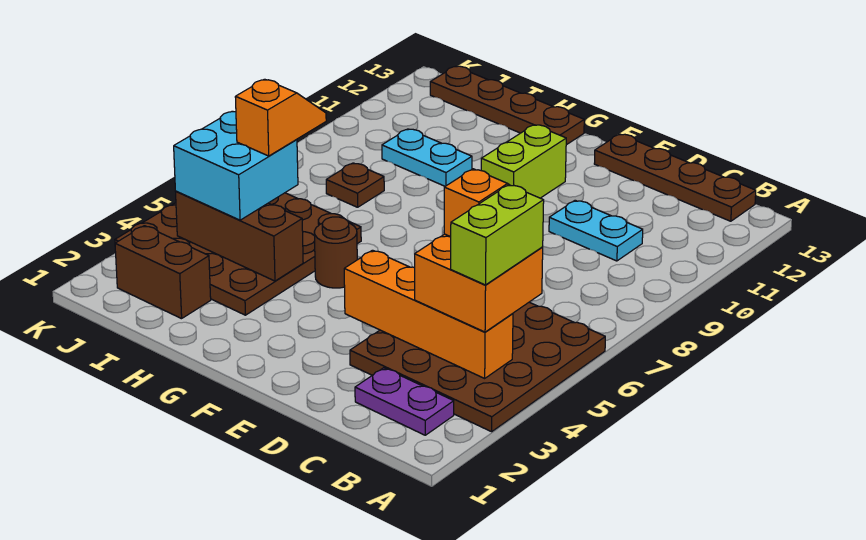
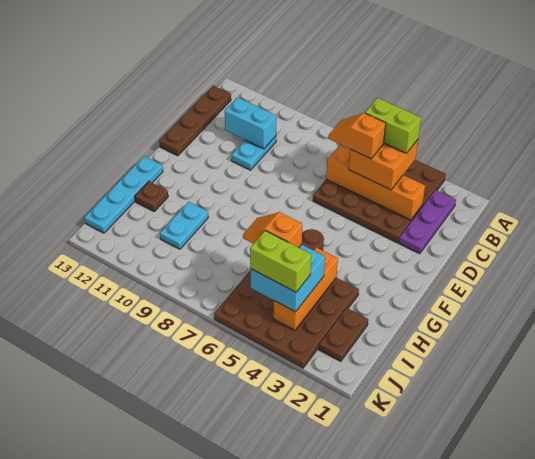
purple plate B2:C2 level 1 -> purple plate B2:D2 level 1
orange brick B4:E4 level 2 -> orange brick C3:C6 level 2
none -> cyan brick C10:C11 level 2
lime brick F10:F11 level 1 -> lime brick J4:J5 level 4
brown plate G13:J13 level 1 -> cyan plate G13:J13 level 1
brown brick H4:J4 level 2 -> orange brick H4:J4 level 2
brown brick I2:J2 level 1 -> brown plate I2:J2 level 1
brown plate I8 level 1 -> brown plate H12 level 1

